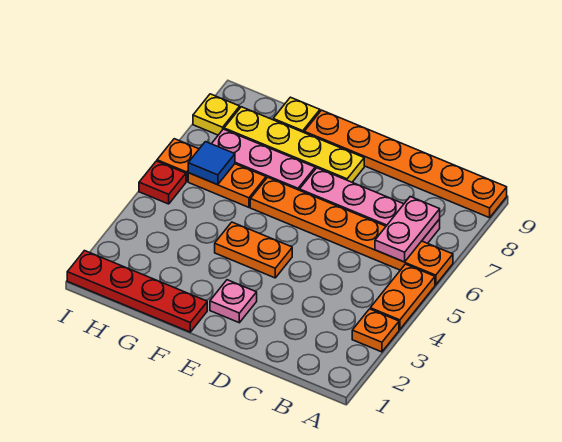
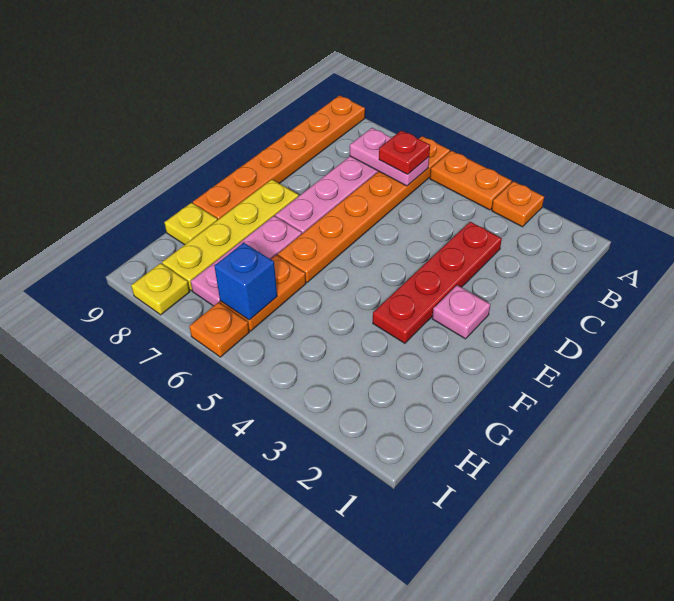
orange plate E4:F4 level 1 -> none
red plate F1:I1 level 1 -> red plate C3:F3 level 1
blue tile H6 level 2 -> blue brick H6 level 2
red plate I5 level 1 -> red plate B6 level 3

